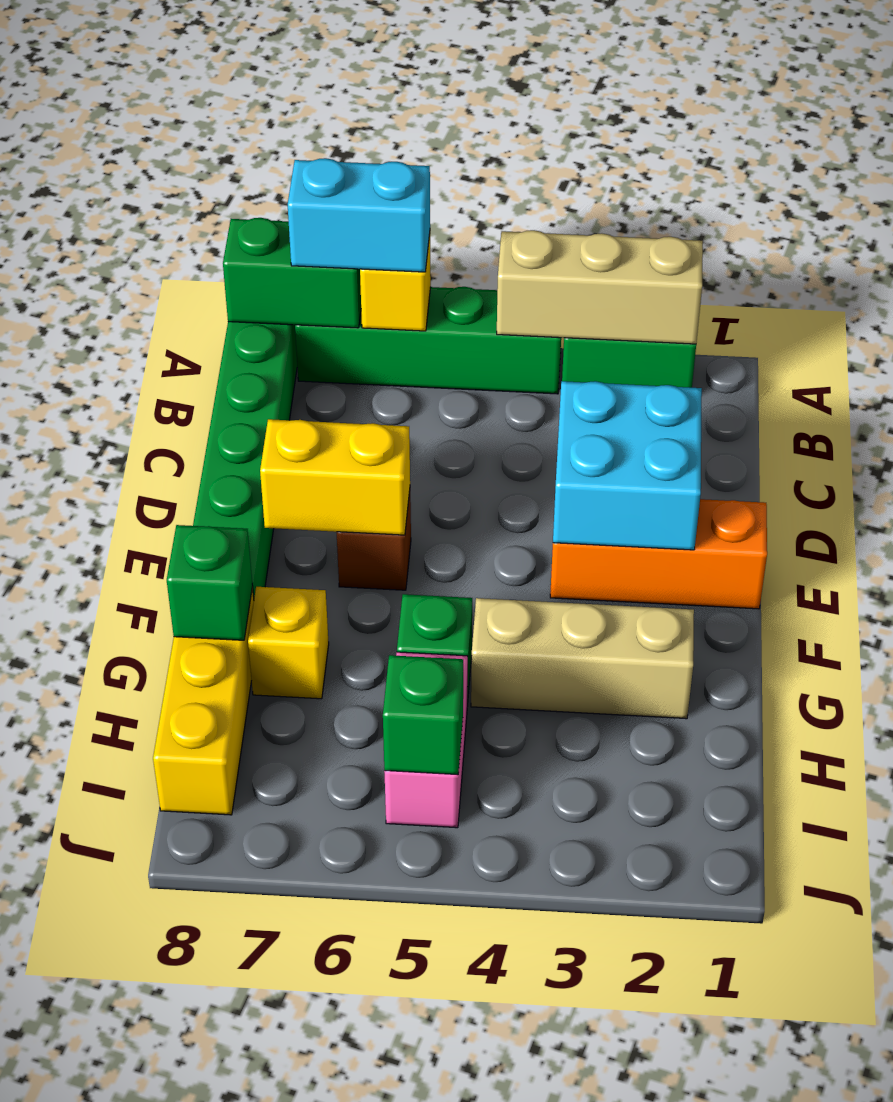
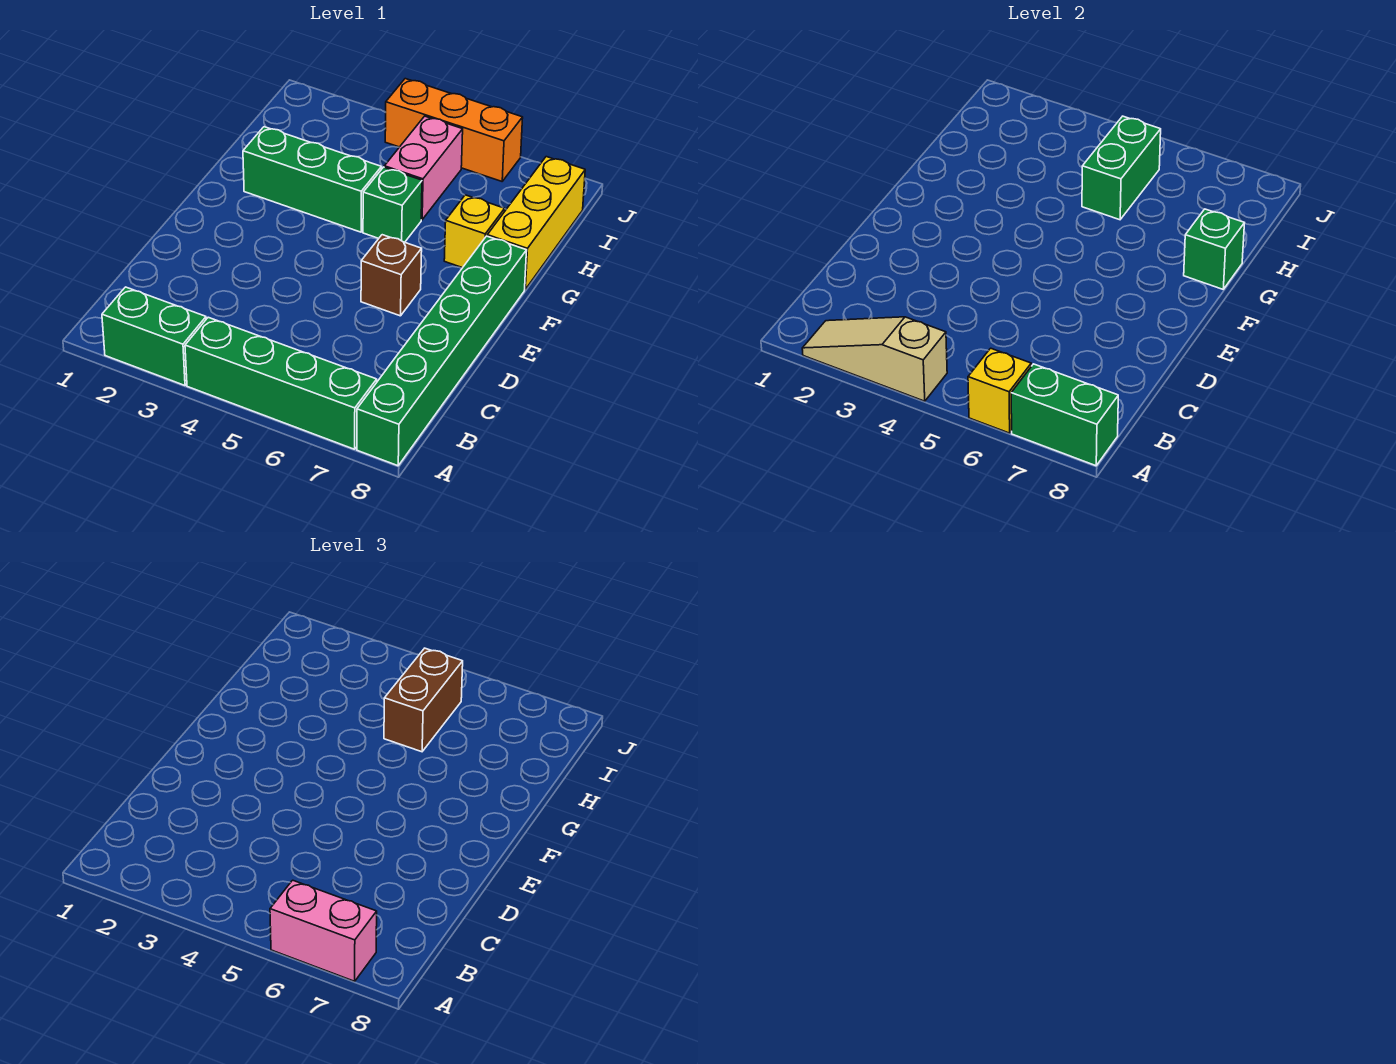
tan brick A2:A4 level 2 -> tan slope A2:A4 level 2 top 4
cyan brick A6:A7 level 3 -> pink brick A6:A7 level 3
cyan brick D2:E3 level 2 -> none
orange brick E1:E3 level 1 -> orange brick J4:J6 level 1
yellow brick E6:E7 level 2 -> none
tan brick G2:G4 level 1 -> green brick G2:G4 level 1
none -> brown brick H5:I5 level 3
green brick I5 level 2 -> green brick H5:I5 level 2

